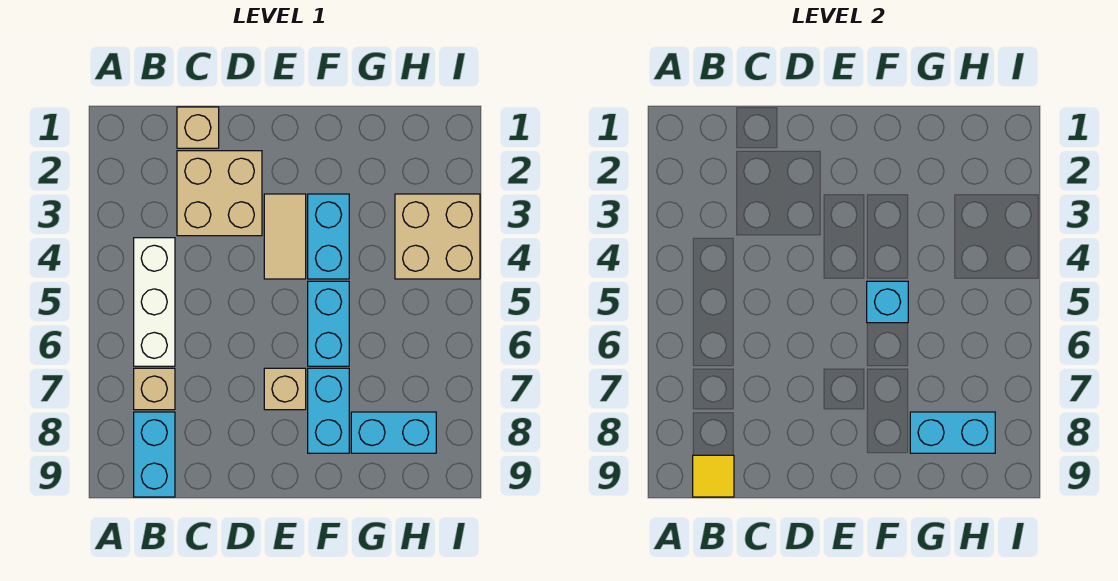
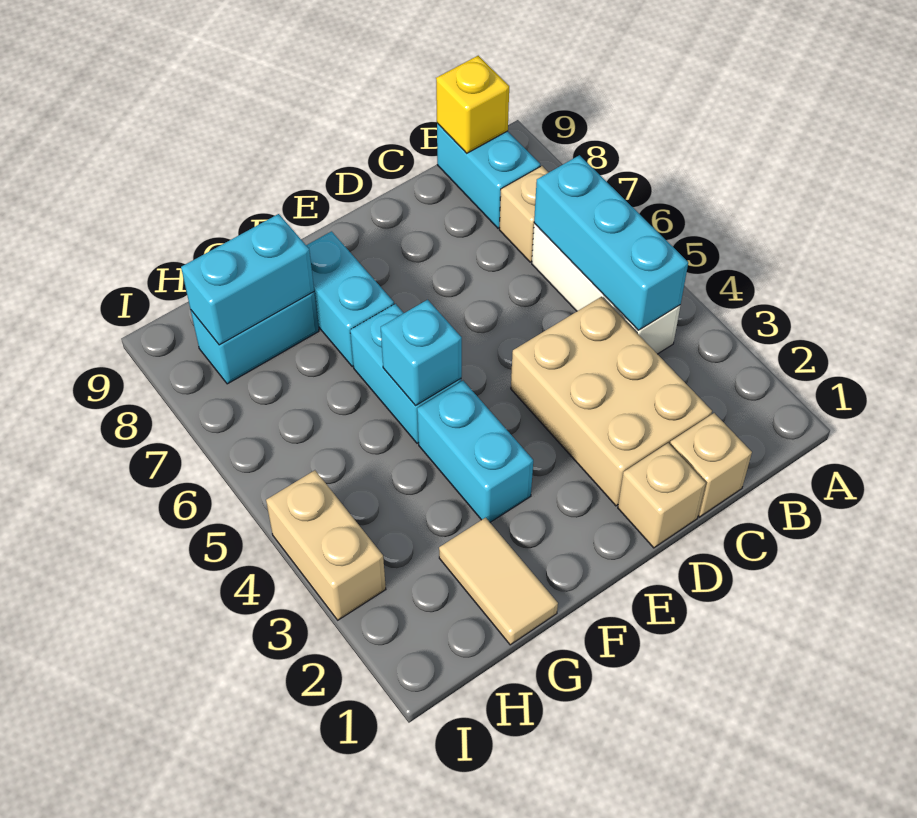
none -> cyan brick B4:B6 level 2
yellow tile B9 level 2 -> yellow brick B9 level 2
tan brick C2:D3 level 1 -> tan brick C2:D4 level 1
tan tile E3:E4 level 1 -> tan tile G1:G2 level 1
tan brick E7 level 1 -> tan brick D1 level 1
tan brick H3:I4 level 1 -> tan brick I3:I4 level 1

